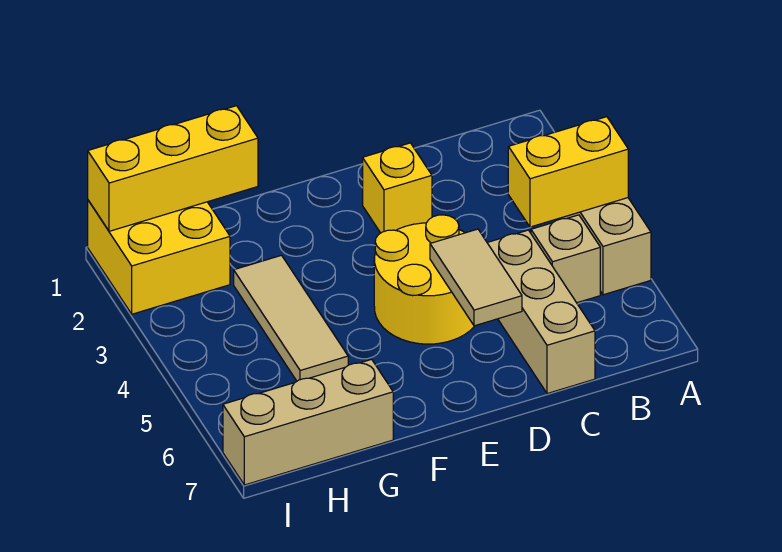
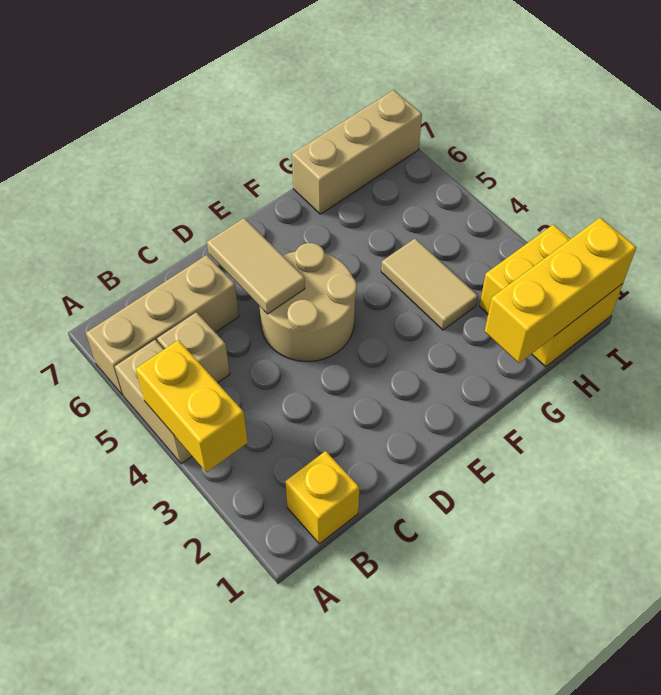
yellow brick A4:B4 level 2 -> yellow brick A3:A4 level 2
tan brick C5:C7 level 1 -> tan brick A6:C6 level 1
yellow brick D2 level 1 -> yellow brick B1 level 1
yellow round brick D4:E5 level 1 -> tan round brick D4:E5 level 1
tan tile G3:G5 level 1 -> tan tile G3:G4 level 1

